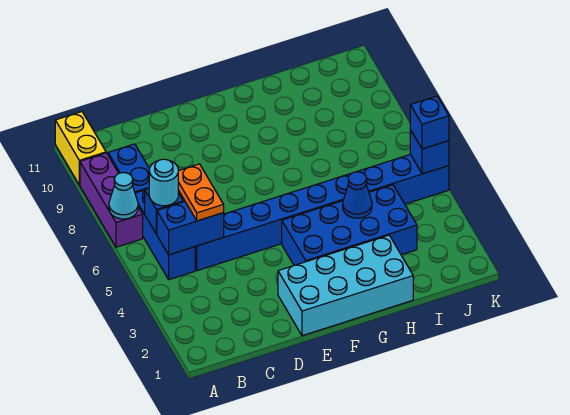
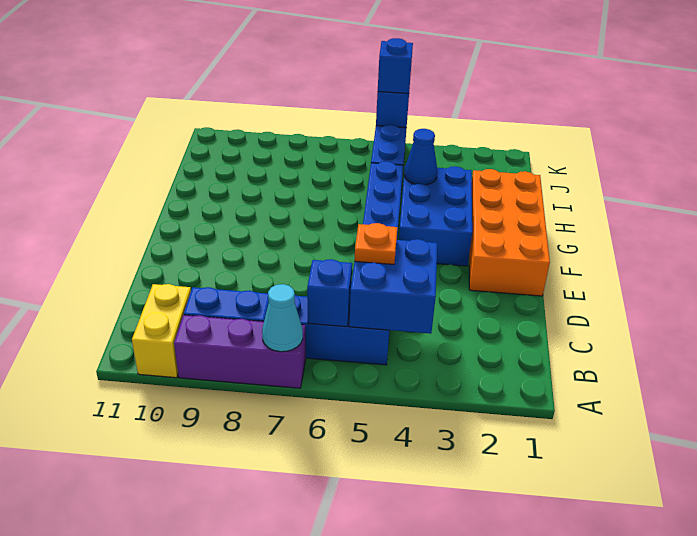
yellow brick A10:A11 level 1 -> yellow brick A10:B10 level 1
blue brick B5:C5 level 2 -> blue brick B4:C5 level 2
cyan round brick B6 level 3 -> none
orange plate C5:C6 level 3 -> orange plate C5 level 3
cyan brick E1:H2 level 1 -> orange brick E1:H2 level 1
blue brick F3:I4 level 1 -> blue brick F3:H4 level 1

